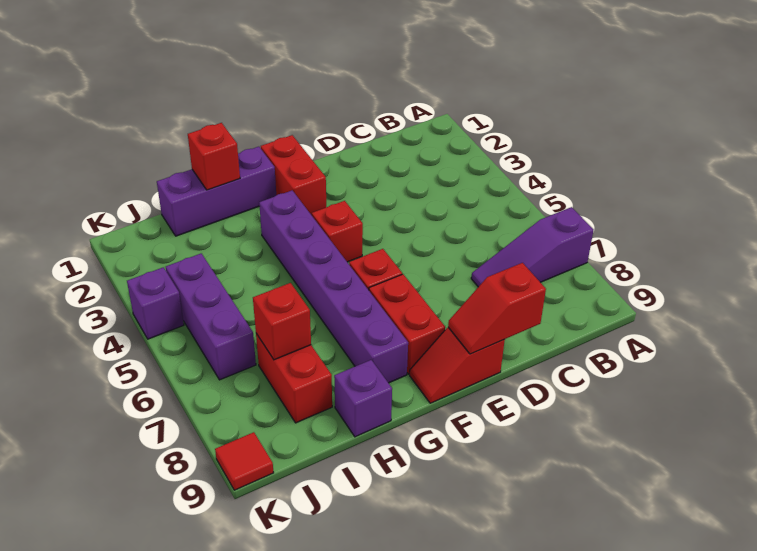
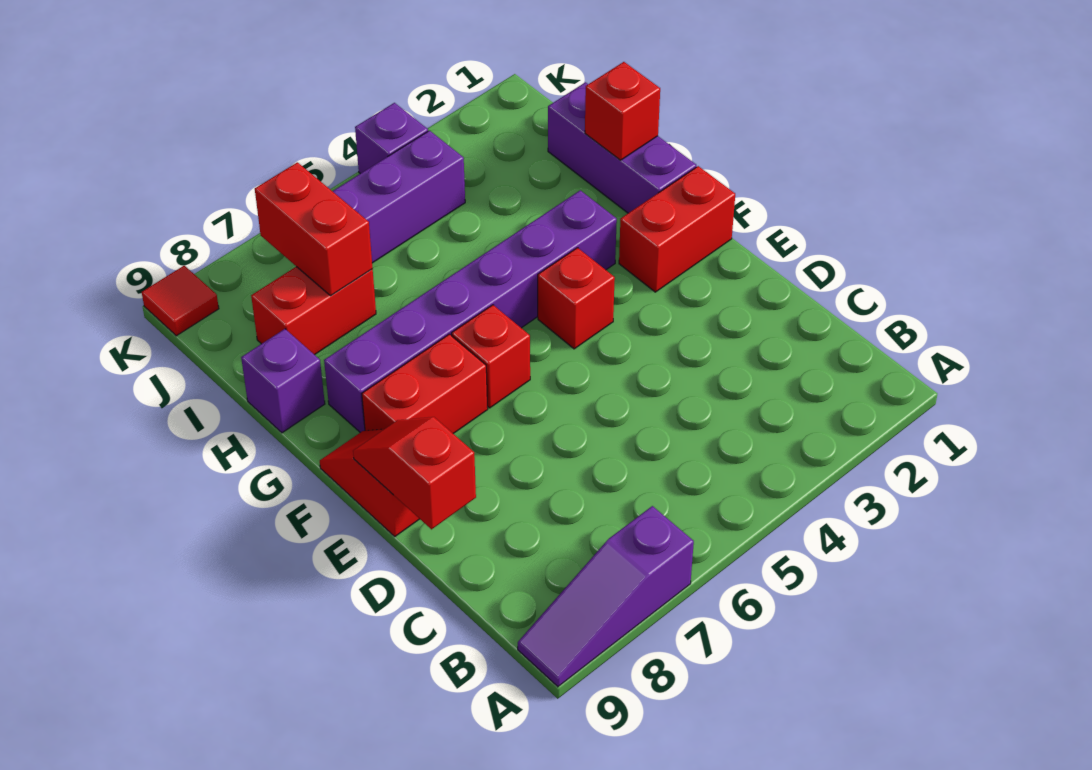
purple slope A7:C7 level 1 top A -> purple slope A7:A9 level 1 top 7
red brick I7 level 2 -> red brick I7:J7 level 2

